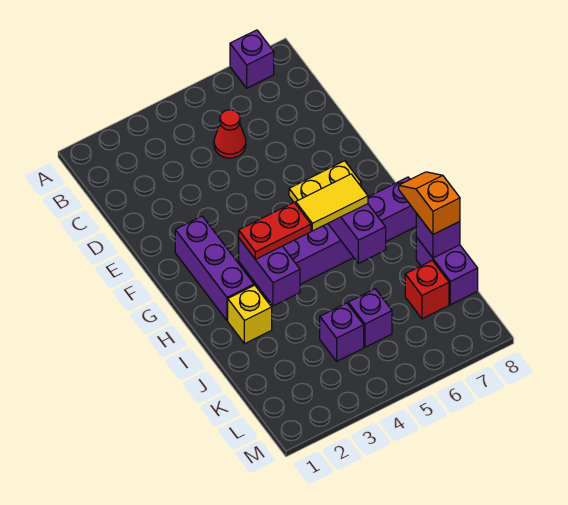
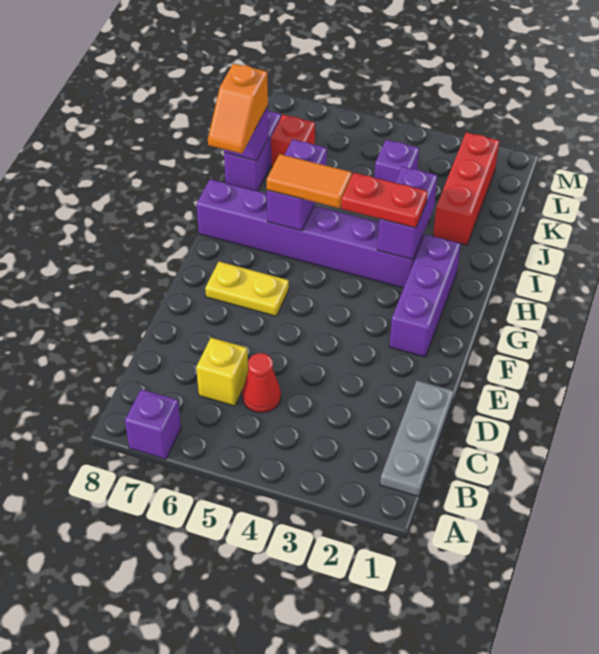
none -> grey plate B1:D1 level 1
yellow tile H5:H6 level 3 -> orange tile H5:H6 level 3
yellow brick I2 level 1 -> yellow brick C6 level 1
none -> red brick J2:L2 level 1
purple brick K5 level 1 -> none

